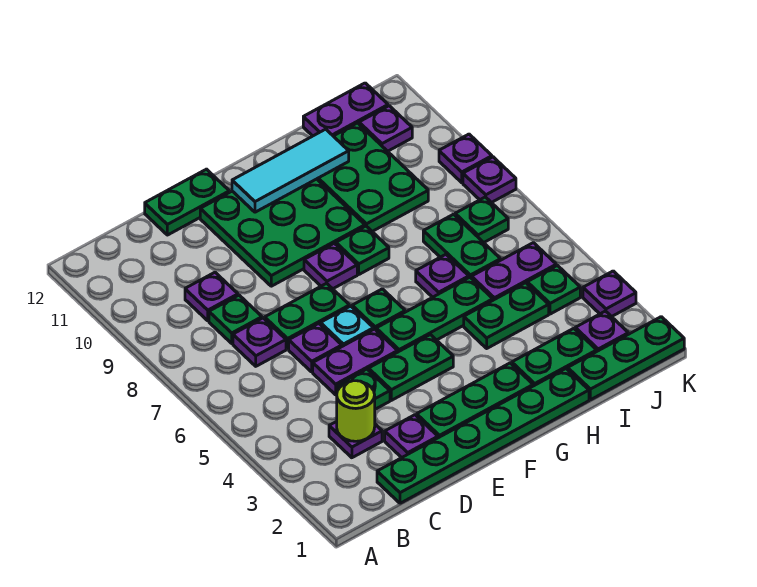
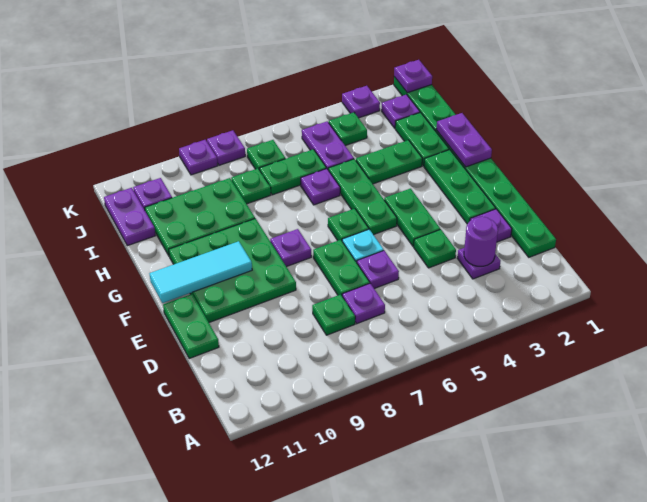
lime round brick C3 level 2 -> purple round brick C3 level 2
purple plate C9 level 1 -> purple plate K1 level 2
purple plate D5:E5 level 1 -> purple plate G1:H1 level 2
cyan tile F11:H11 level 2 -> cyan tile F10:F12 level 2
green plate G8 level 1 -> green plate I8 level 1
green plate H4:I4 level 1 -> green plate H3:H4 level 1

